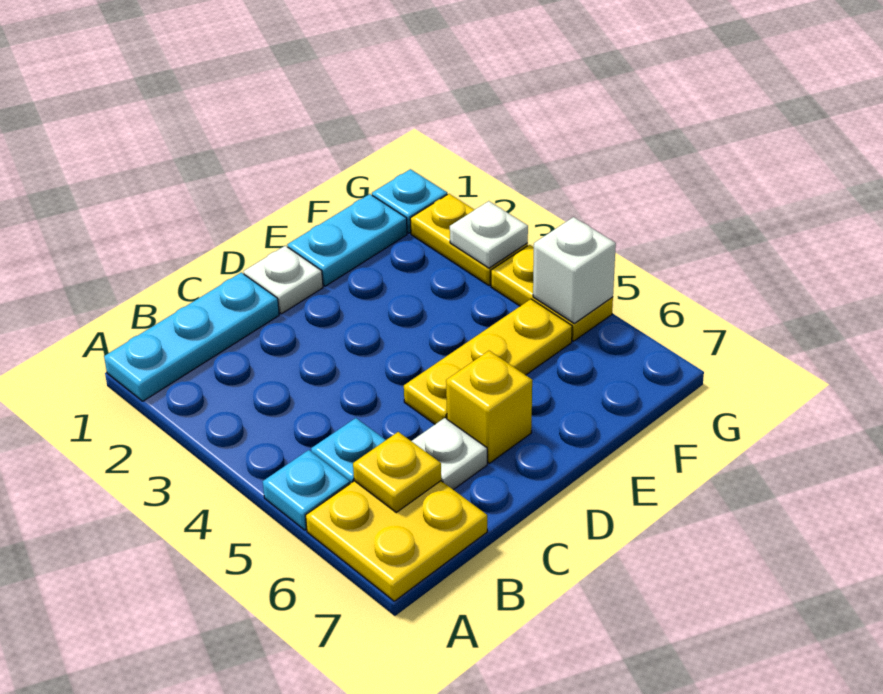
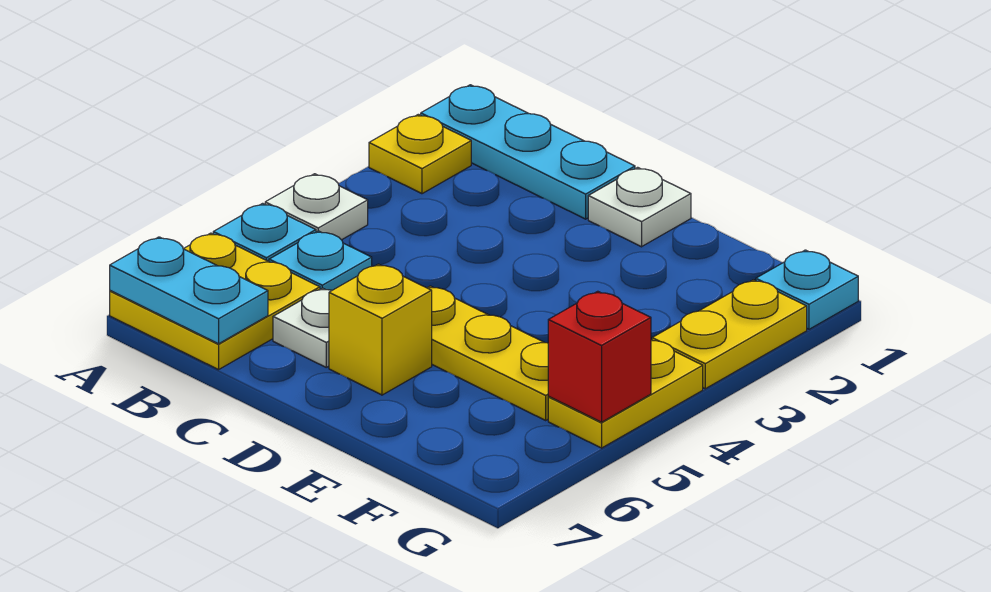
yellow plate B6 level 2 -> yellow plate A2 level 1
cyan plate E1:F1 level 1 -> cyan plate A7:B7 level 2
white plate G3 level 2 -> white plate A4 level 1
white brick G5 level 2 -> red brick G5 level 2

